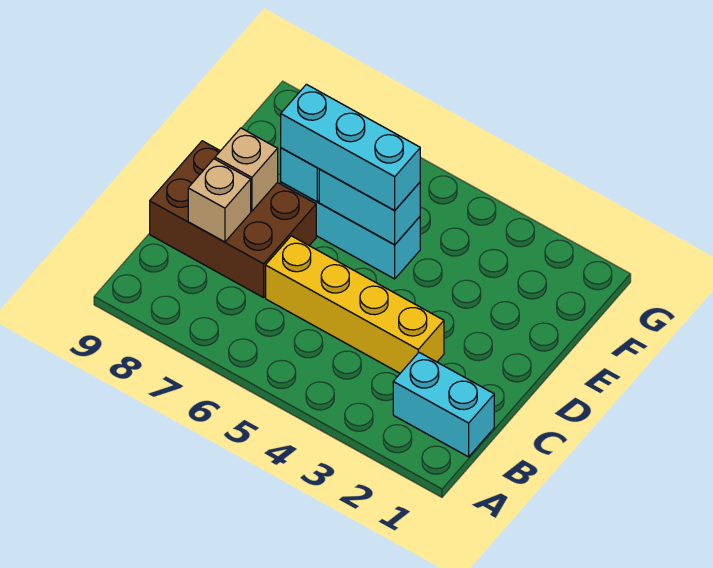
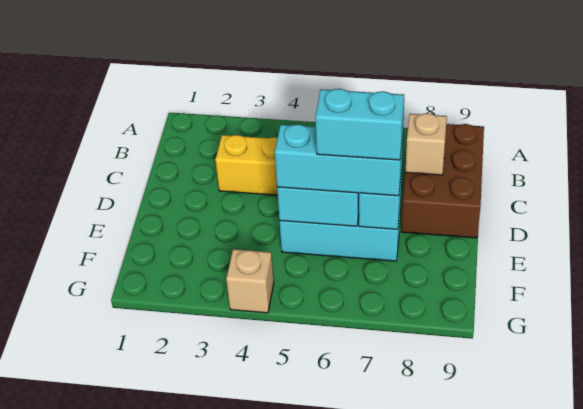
cyan brick B1:B2 level 1 -> cyan brick E6:E7 level 4
brown brick C7:D9 level 1 -> brown brick B8:D9 level 1
tan brick D8 level 2 -> tan brick G4 level 1

